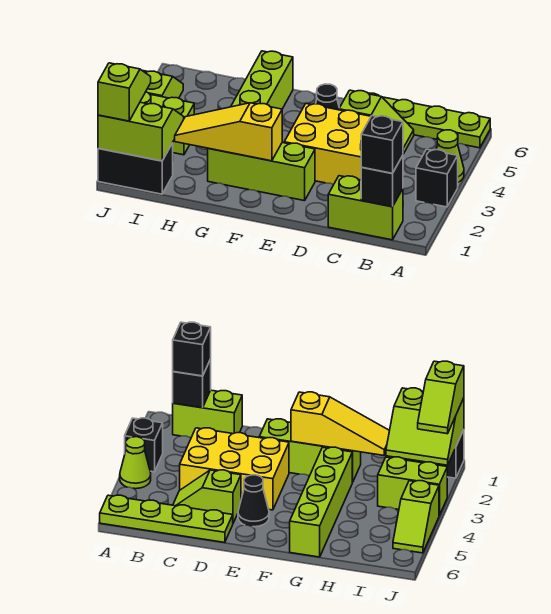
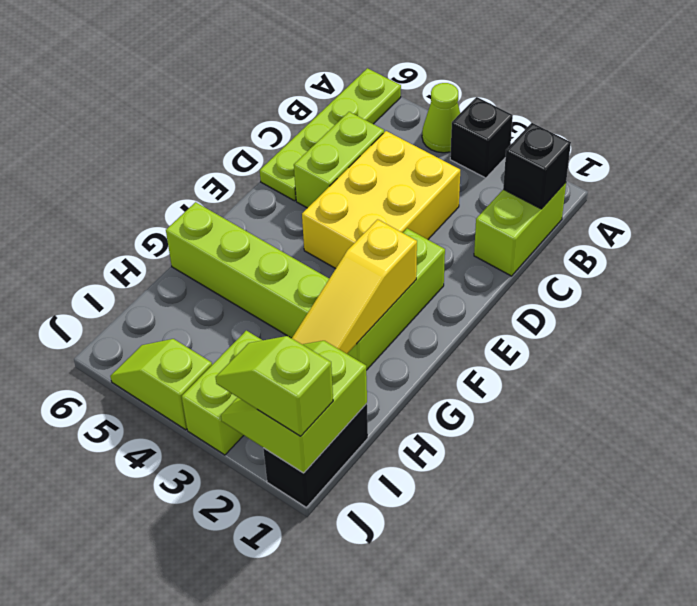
black brick B1 level 3 -> none
lime slope C5:D5 level 1 top D -> lime brick C5:D5 level 1
black cone E5 level 1 -> none

